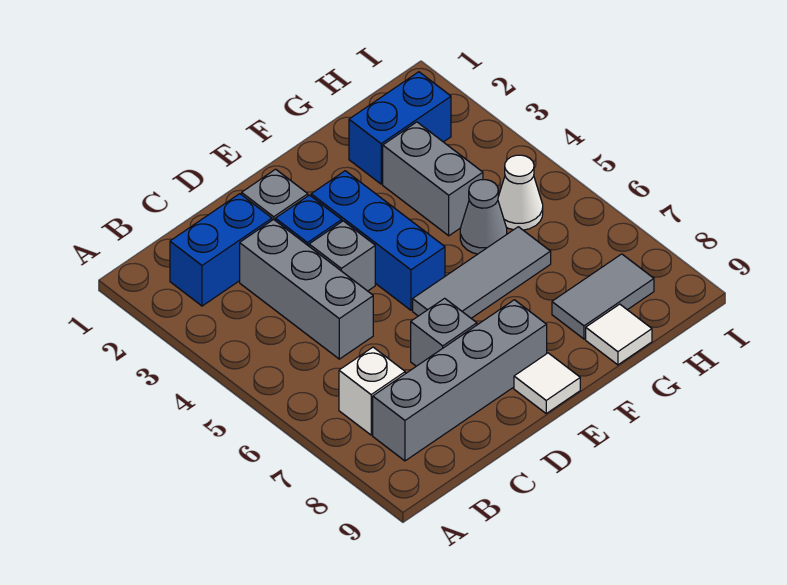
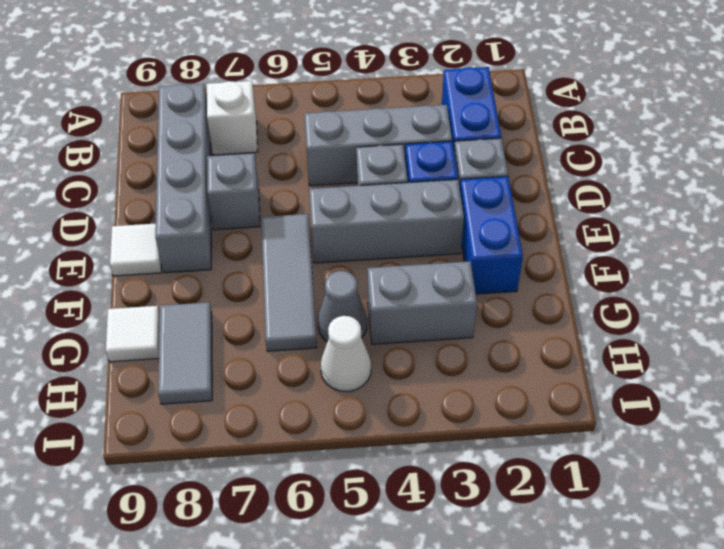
blue brick E3:E5 level 1 -> grey brick E3:E5 level 1
blue brick G2:H2 level 1 -> blue brick E2:F2 level 1

